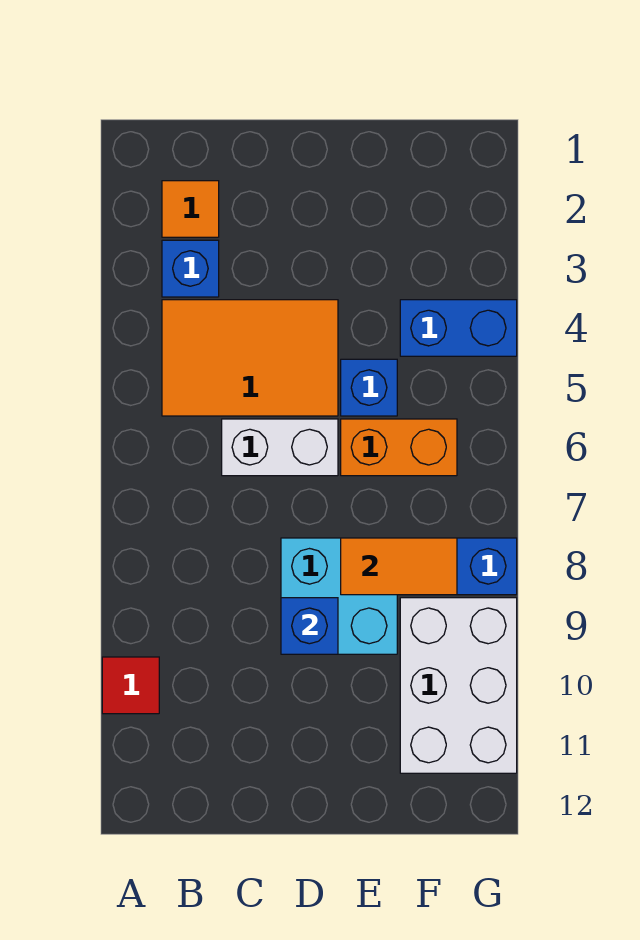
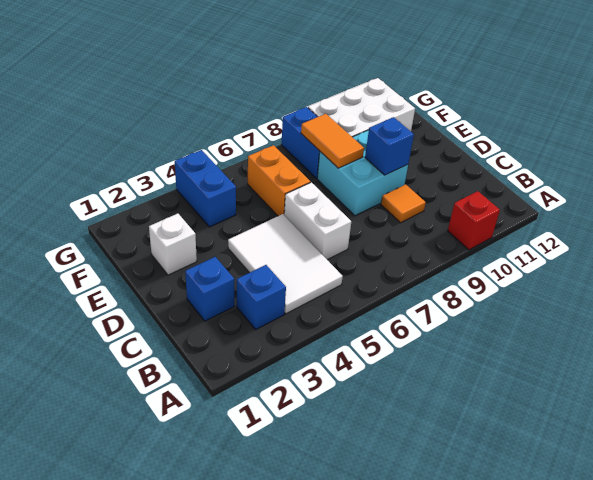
red tile A10 level 1 -> red brick A10 level 1
orange tile B2 level 1 -> orange tile C9 level 1
orange tile B4:D5 level 1 -> white tile B4:D5 level 1
none -> white brick E2 level 1
blue brick E5 level 1 -> blue brick C2 level 1

